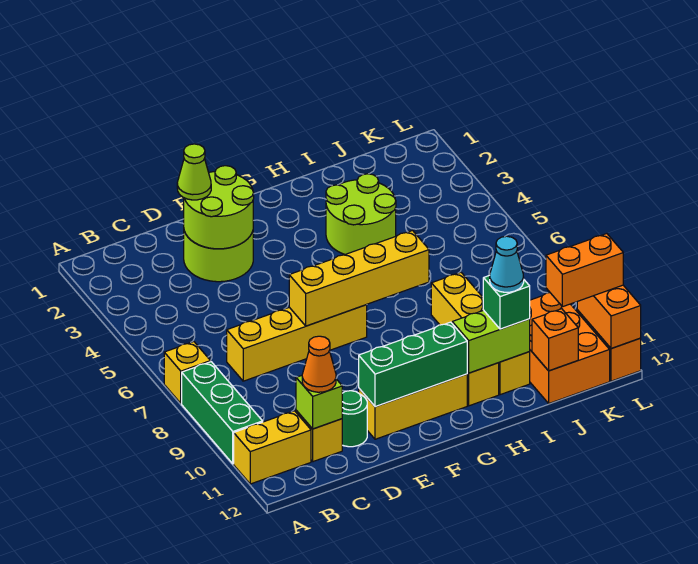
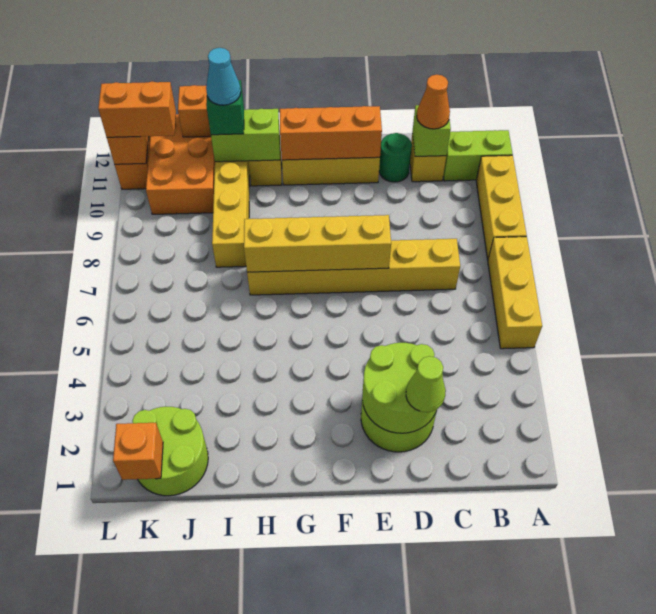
yellow brick A7 level 1 -> yellow brick A5:A7 level 1
green brick A8:A10 level 1 -> yellow brick A8:A10 level 1
yellow brick A11:B11 level 1 -> lime brick A11:B11 level 1
yellow brick C7:F7 level 1 -> yellow brick C7:H7 level 1
green brick E11:G11 level 2 -> orange brick E11:G11 level 2
lime round brick H3:I4 level 1 -> lime round brick J1:K2 level 1
none -> orange brick K1 level 2

